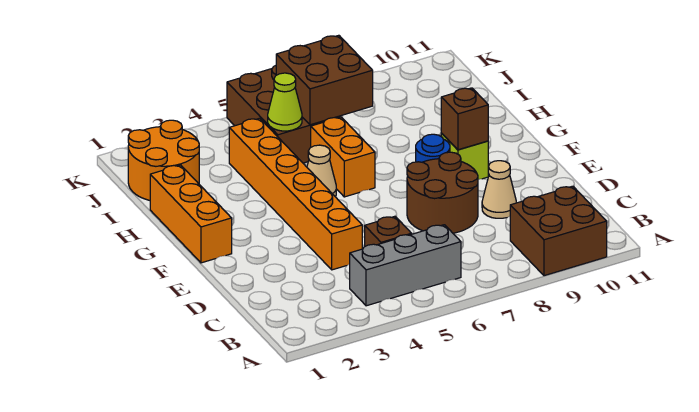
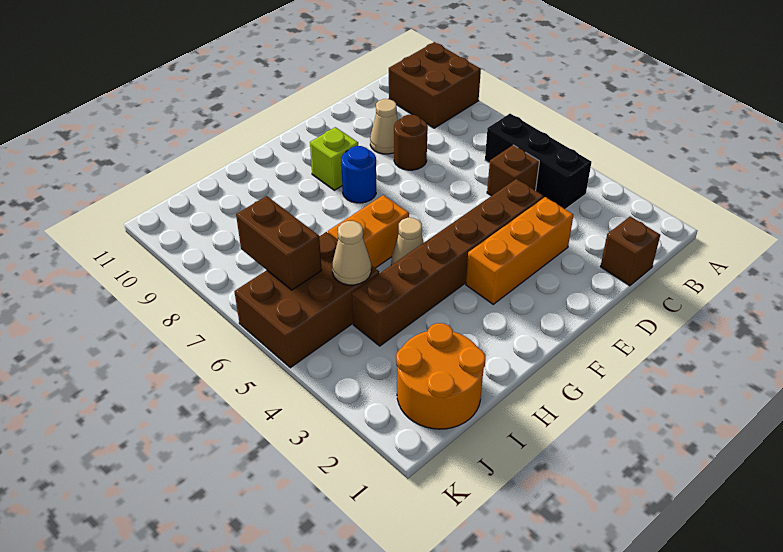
grey brick B4:B6 level 1 -> black brick B4:B6 level 1
orange brick D4:I4 level 1 -> brown brick D4:I4 level 1
brown round brick D7:E8 level 1 -> brown round brick D8 level 1
orange brick F1:H1 level 1 -> orange brick D3:F3 level 1
brown brick F9 level 2 -> brown brick C1 level 1
lime cone I5 level 2 -> tan cone I5 level 2
brown brick I6:J7 level 2 -> brown brick J6:J7 level 2

